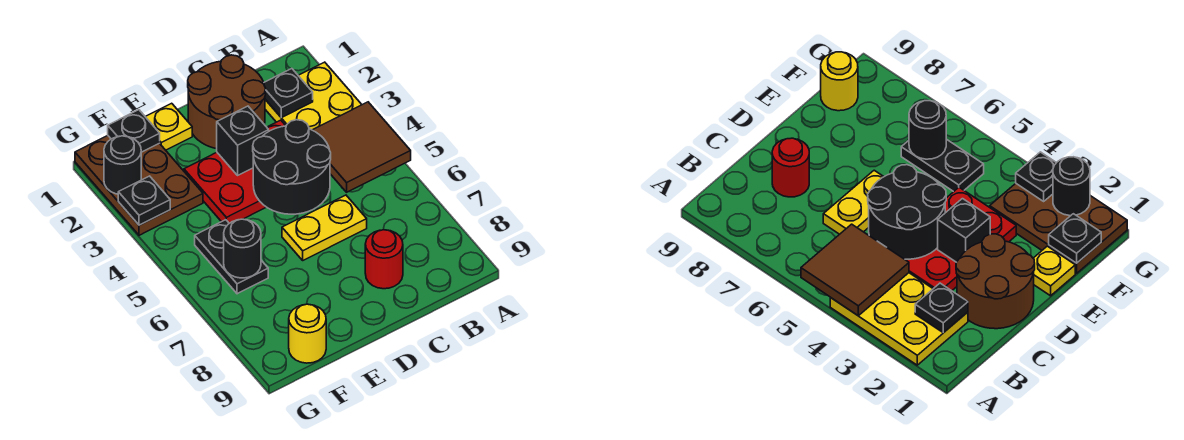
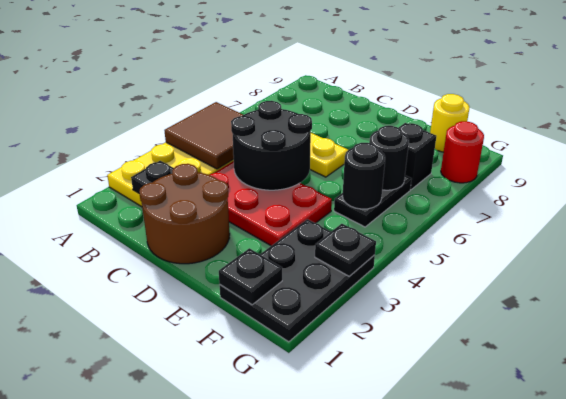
red round brick C8 level 1 -> red round brick G8 level 1
black brick D3 level 2 -> black brick F7 level 1
yellow plate E1 level 1 -> none
brown plate F1:G3 level 1 -> black plate F1:G3 level 1
black round brick G2 level 2 -> black round brick F5 level 2

